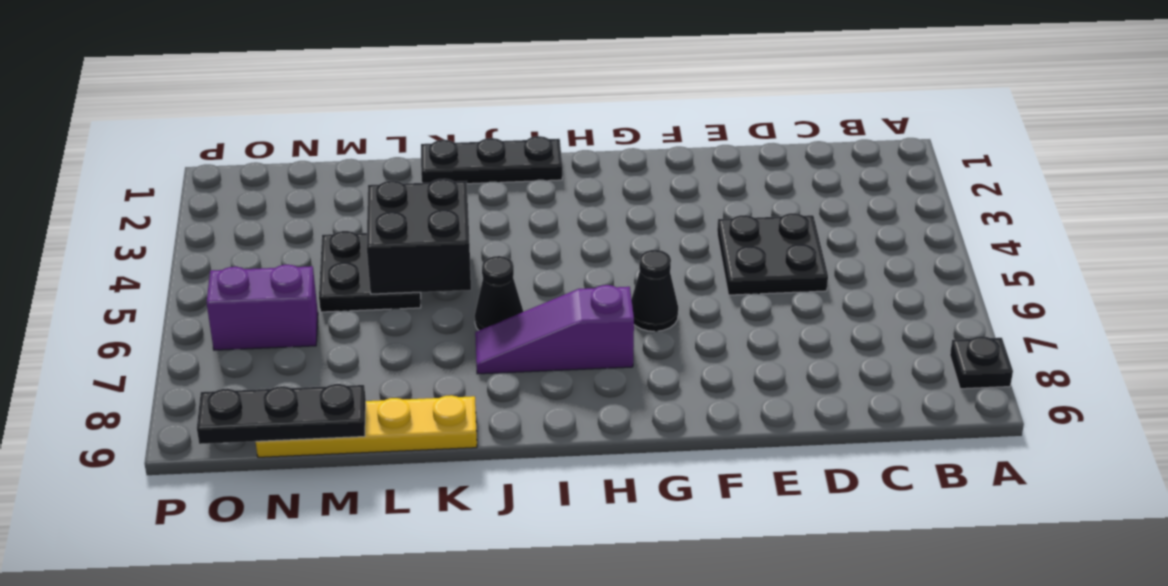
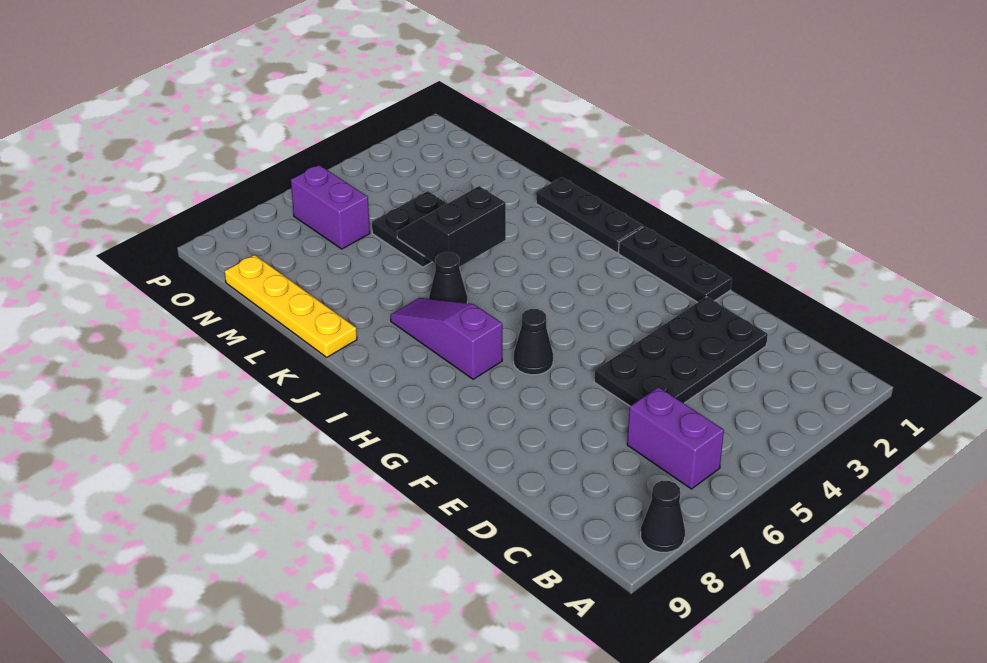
black plate A8 level 1 -> black cone A8 level 1
none -> purple brick B6:C6 level 1
black plate D4:E5 level 1 -> black plate D2:E5 level 1
black brick K4:L5 level 2 -> black slope K4:L5 level 2 top K
black plate M9:O9 level 2 -> black plate F1:H1 level 1

